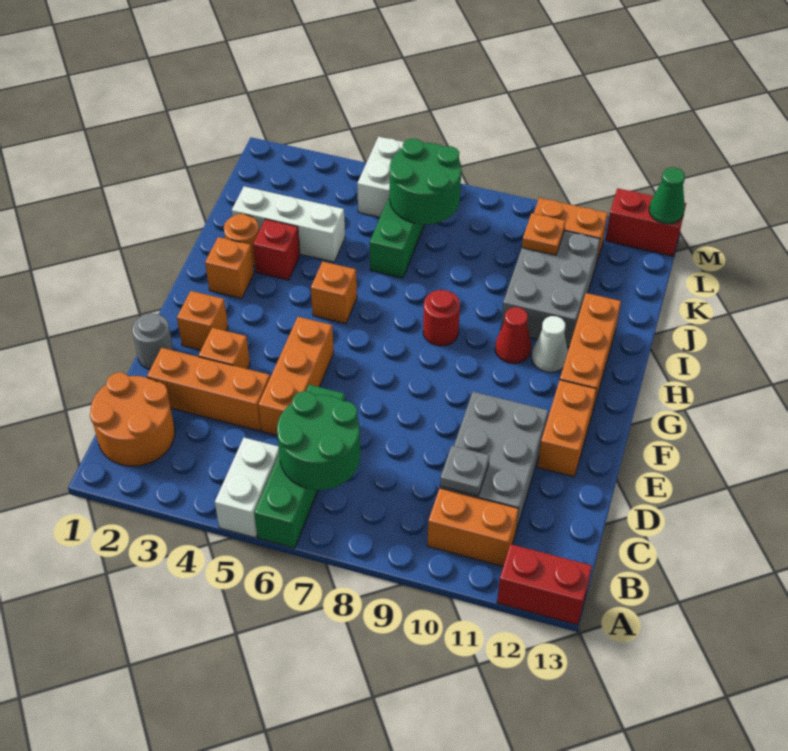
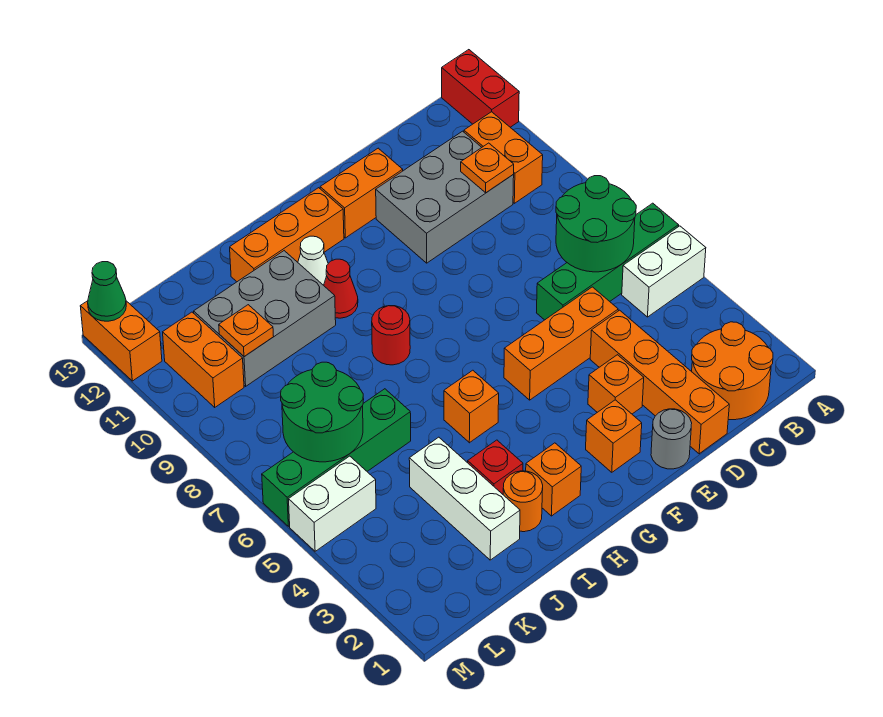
grey plate C10 level 2 -> orange plate C10 level 2
orange brick D2:D4 level 1 -> orange brick D1:D4 level 1
red brick M12:M13 level 1 -> orange brick M12:M13 level 1

